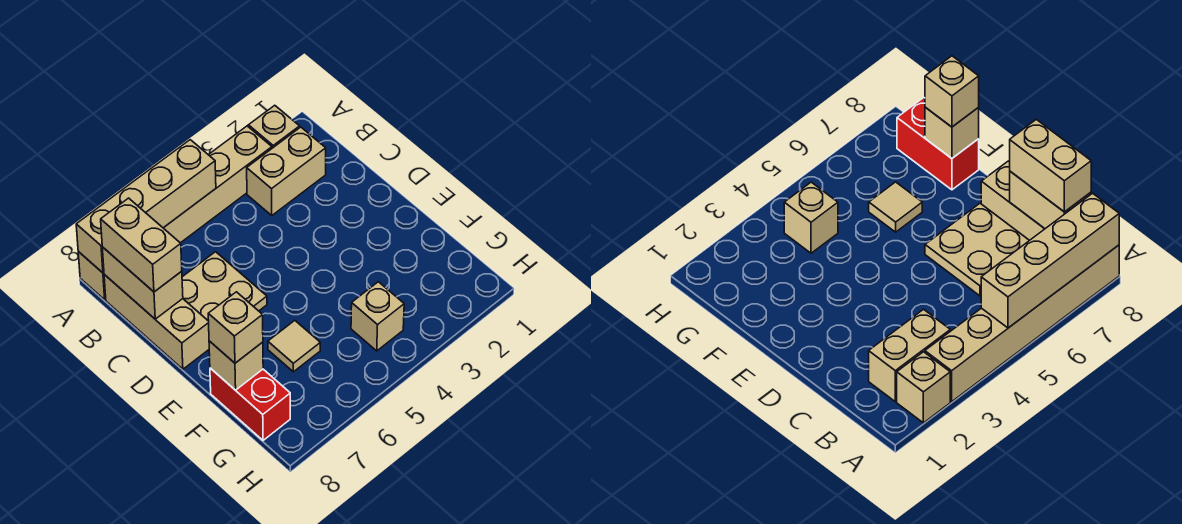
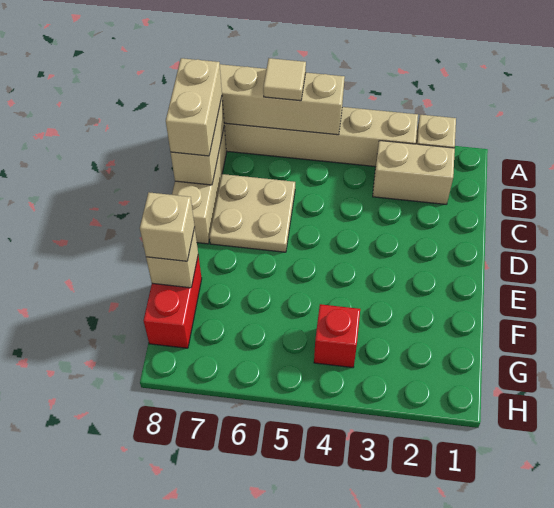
tan tile F6 level 1 -> tan tile A6 level 3
tan brick G4 level 1 -> red brick G4 level 1

